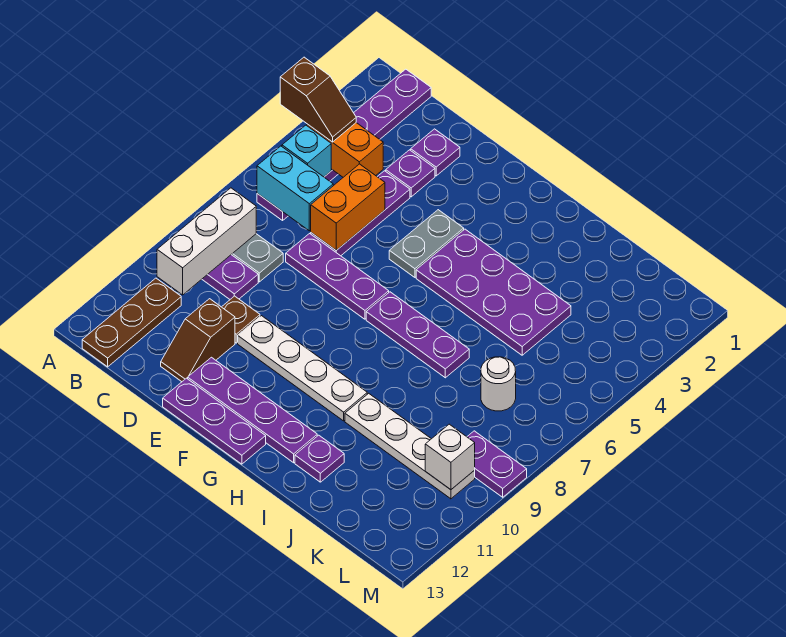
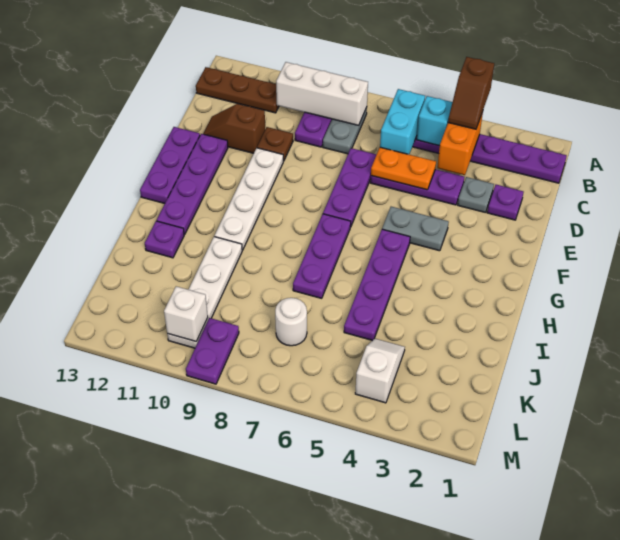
purple plate D3 level 1 -> grey plate D3 level 1
orange brick D5:D6 level 2 -> orange plate D5:D6 level 2
purple plate G4:J5 level 1 -> purple plate G5:J5 level 1
none -> white slope K4:L4 level 1 top L

